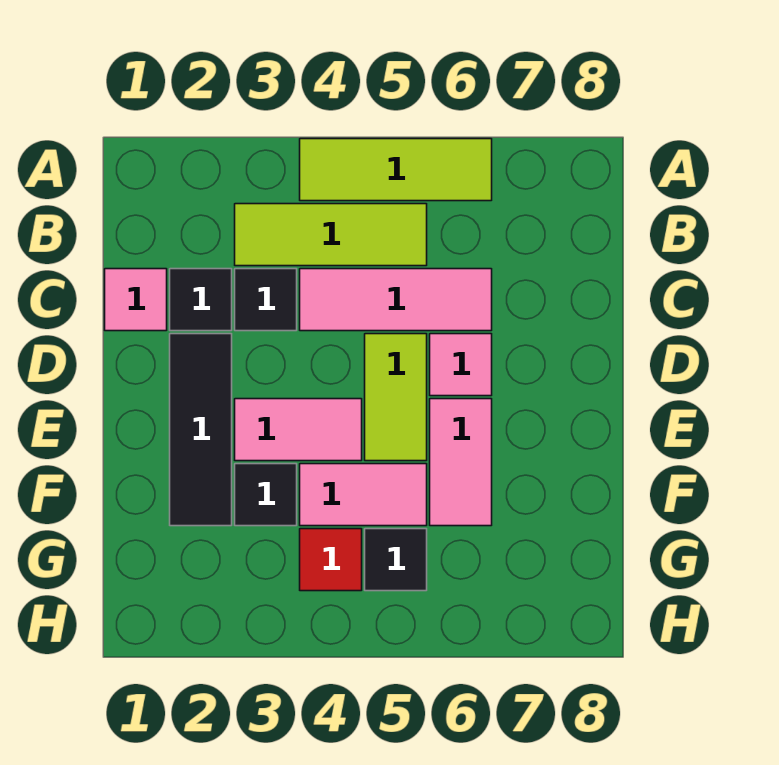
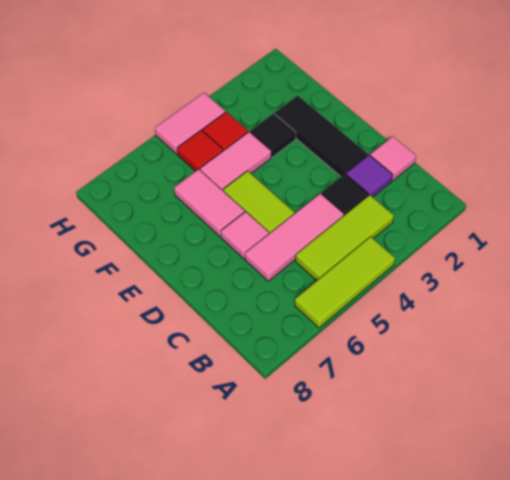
black tile C2 level 1 -> purple tile C2 level 1
pink tile E3:E4 level 1 -> pink tile H4:H5 level 1
black tile G5 level 1 -> red tile G5 level 1

